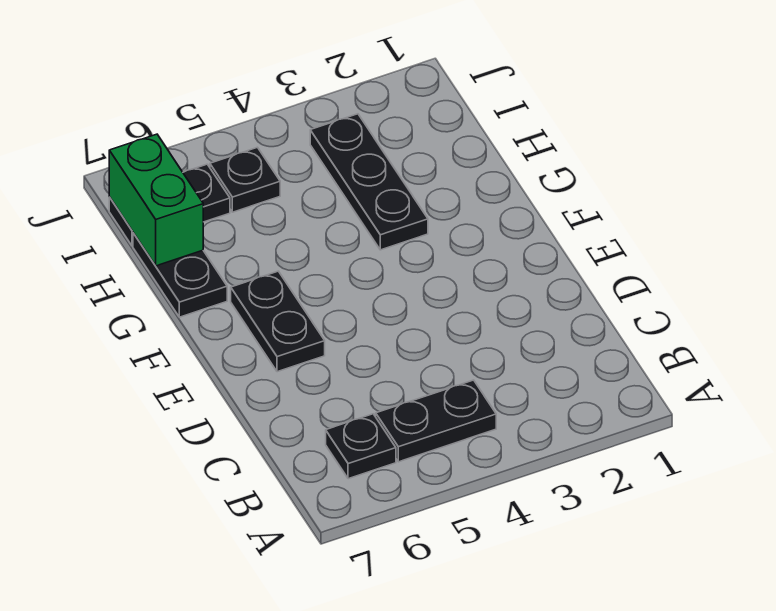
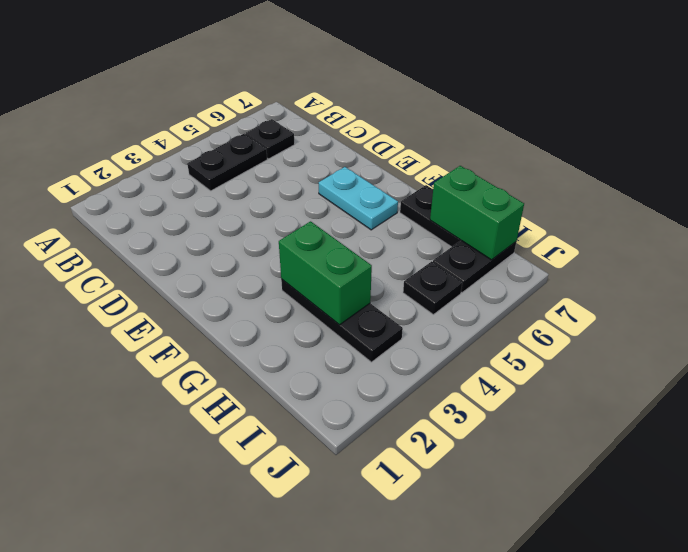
black plate E6:F6 level 1 -> cyan plate E6:F6 level 1
none -> green brick G3:H3 level 2

